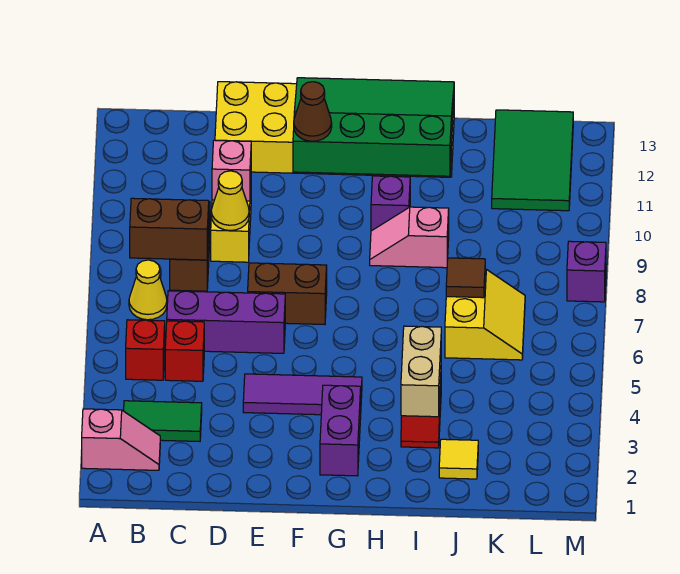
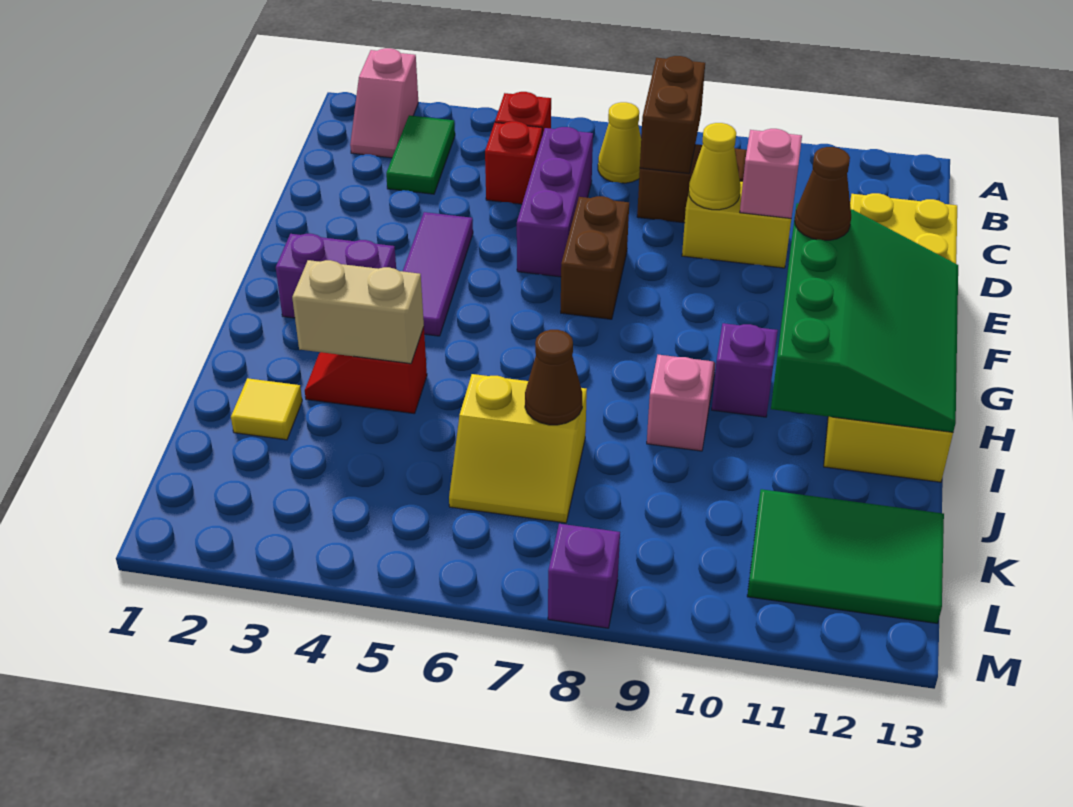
brown tile J7 level 2 -> brown cone J7 level 2

